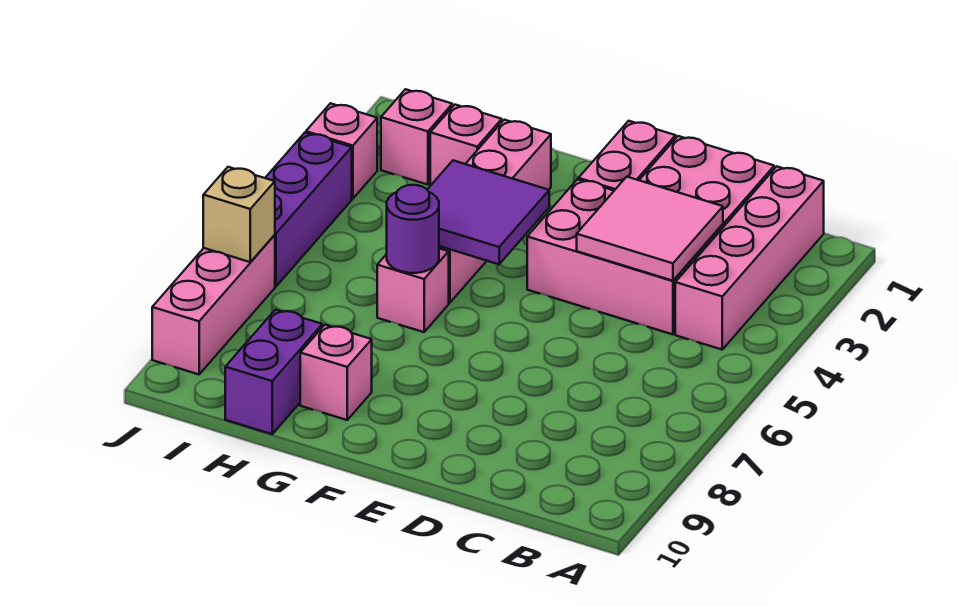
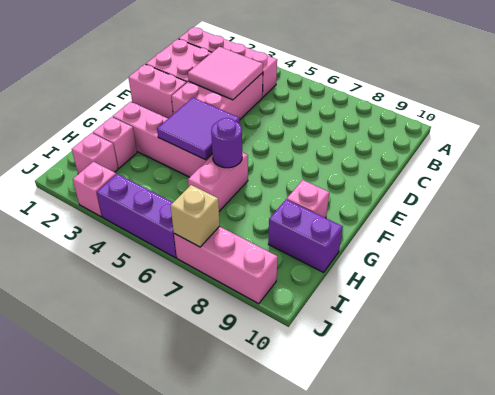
pink brick G6 level 1 -> pink brick G6:H6 level 1

